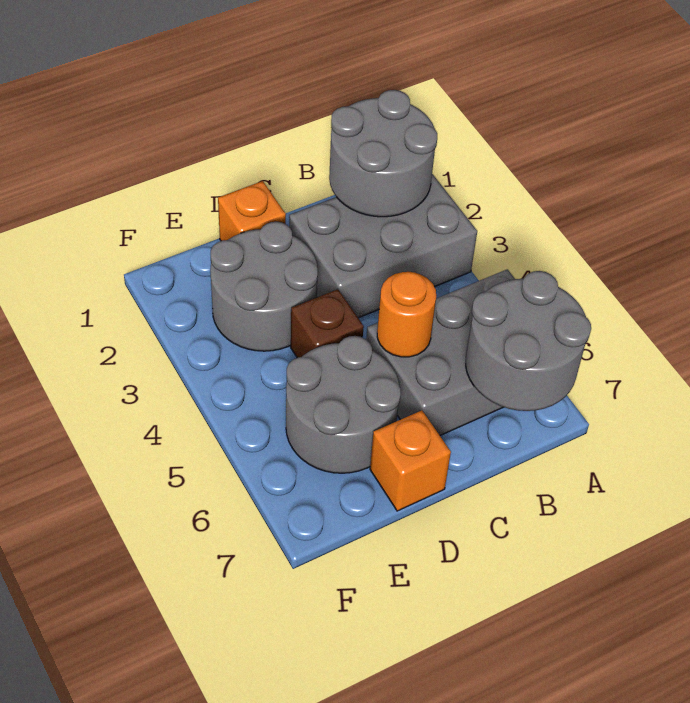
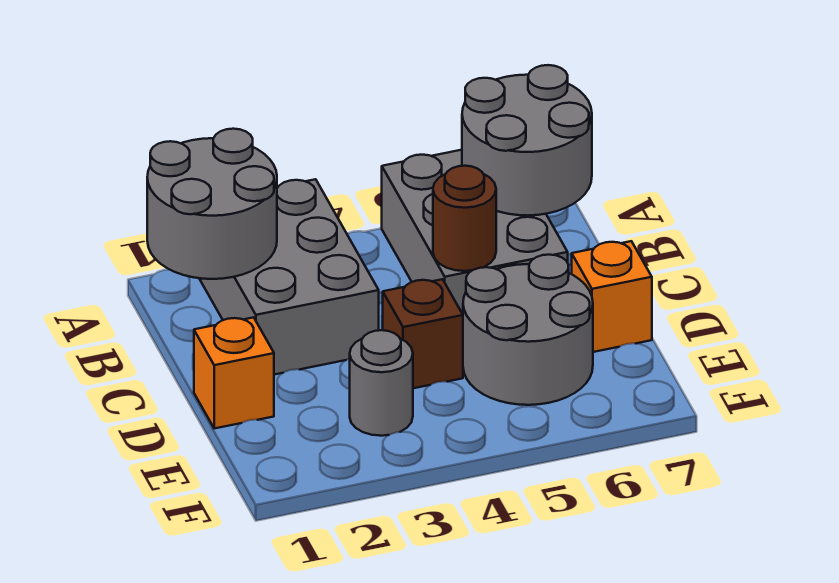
orange round brick C5 level 2 -> brown round brick C5 level 2
grey round brick D2:E3 level 1 -> grey round brick E3 level 1

